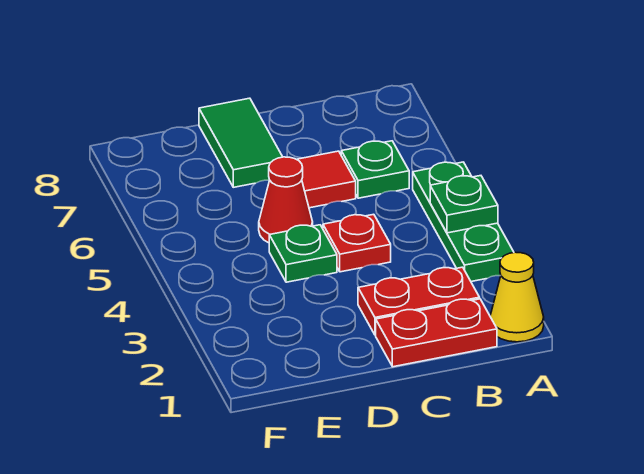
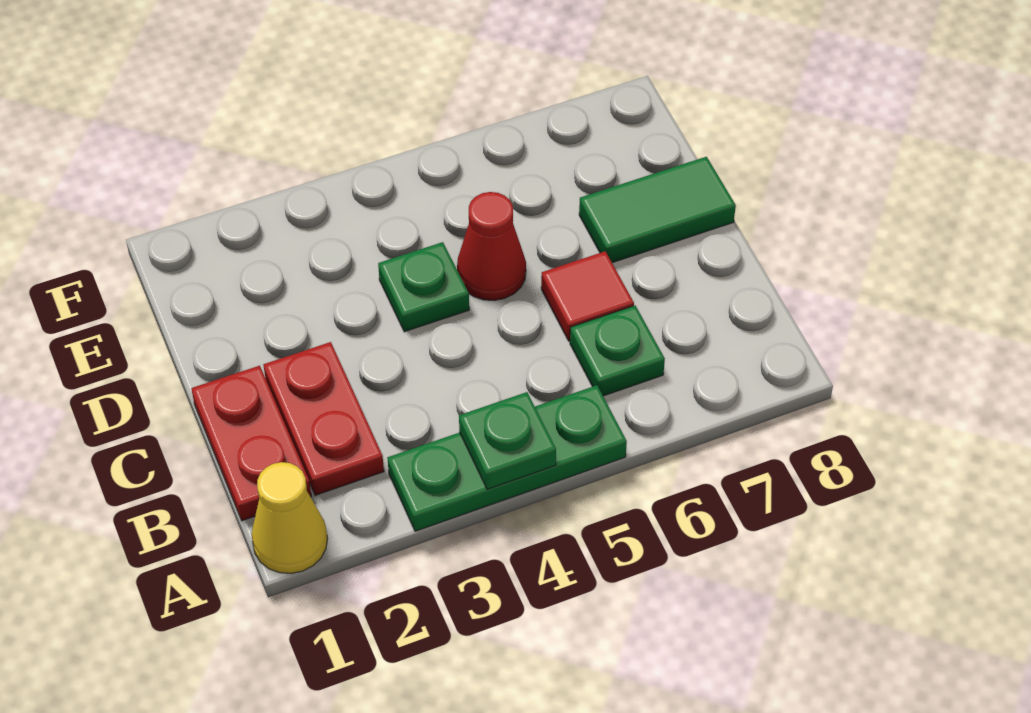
red plate C4 level 1 -> none

